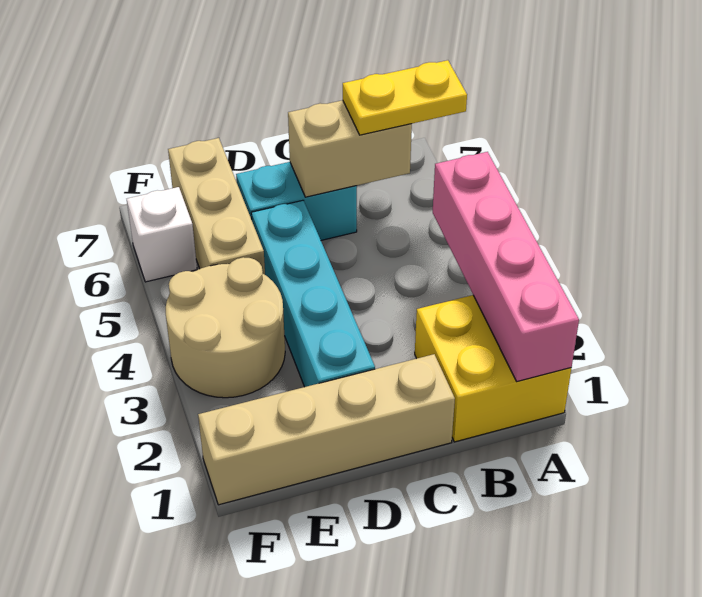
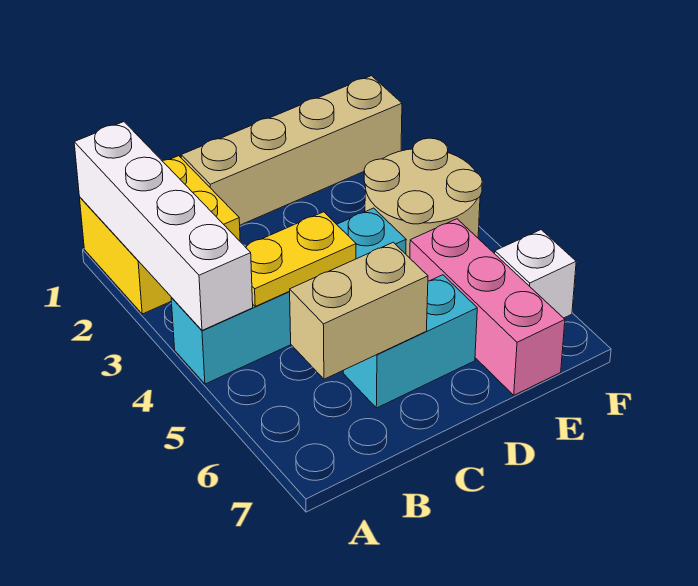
pink brick A1:A4 level 2 -> white brick A1:A4 level 2
yellow plate A6:B6 level 3 -> yellow plate B4:C4 level 2
cyan brick D2:D5 level 1 -> cyan brick A4:D4 level 1
tan brick E5:E7 level 1 -> pink brick E5:E7 level 1

